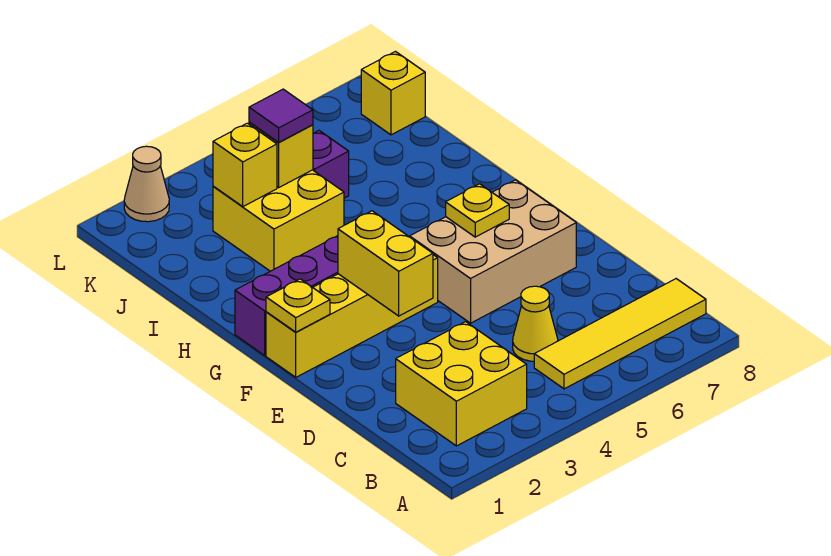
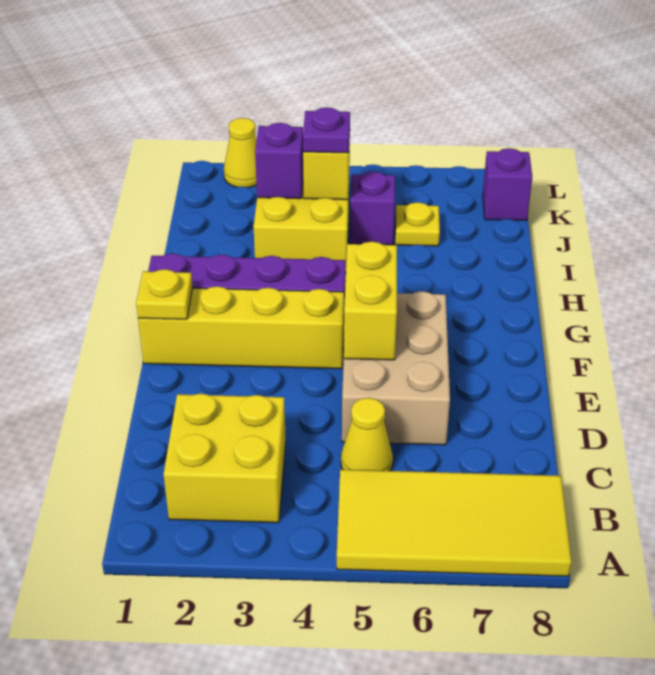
yellow tile B5:B8 level 1 -> yellow tile A5:B8 level 1
yellow brick E3:F3 level 2 -> yellow brick E5:F5 level 2
tan brick E5:F7 level 1 -> tan brick D5:F6 level 1
yellow plate F6 level 2 -> yellow plate J6 level 1
yellow brick J3 level 2 -> purple brick J3 level 2
purple tile J4 level 3 -> purple plate J4 level 3
yellow brick K8 level 1 -> purple brick K8 level 1
tan cone L2 level 1 -> yellow cone L2 level 1

